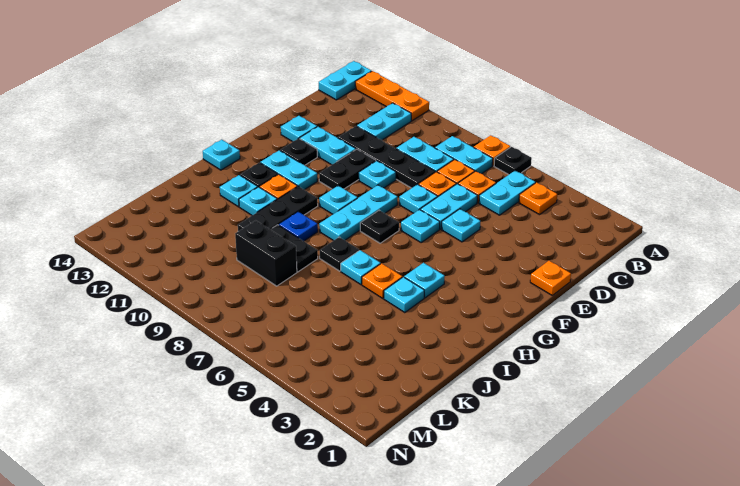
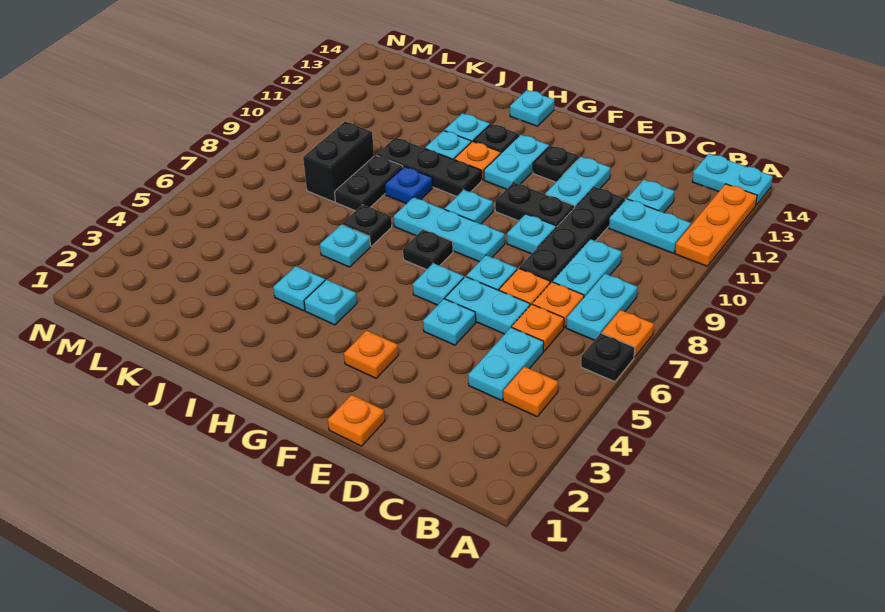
cyan plate B5:C5 level 1 -> cyan plate C4:C5 level 1
cyan plate E13 level 1 -> cyan plate C12 level 1
orange plate I5 level 1 -> orange plate F3 level 1

